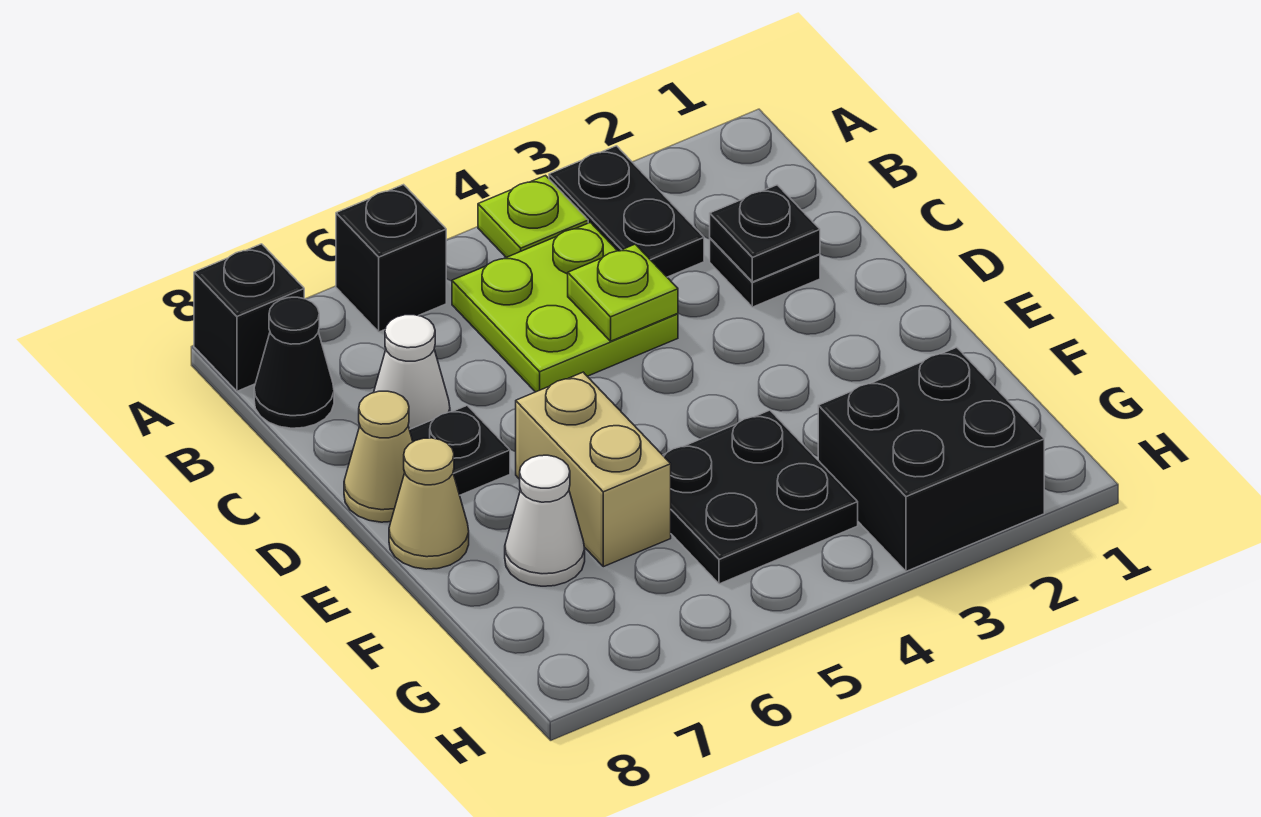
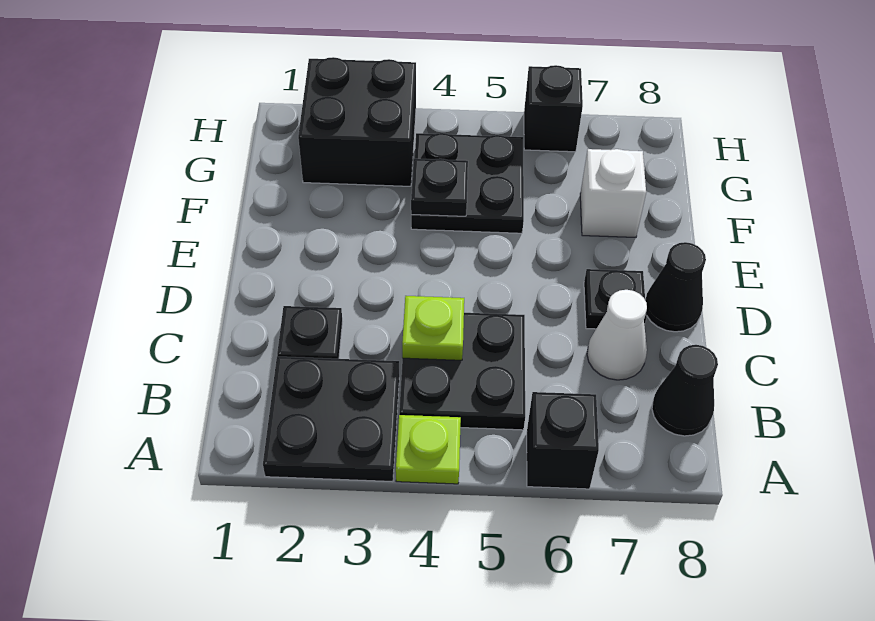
black plate A3:B3 level 1 -> black plate A2:B3 level 1
black brick A8 level 1 -> black brick H6 level 1
lime plate B4:C5 level 1 -> black plate B4:C5 level 1
black plate C2 level 2 -> black plate F4 level 2
tan cone D8 level 1 -> black cone D8 level 1
tan brick E6:F6 level 1 -> none
tan cone E8 level 1 -> none
white cone F7 level 1 -> white brick F7 level 1

